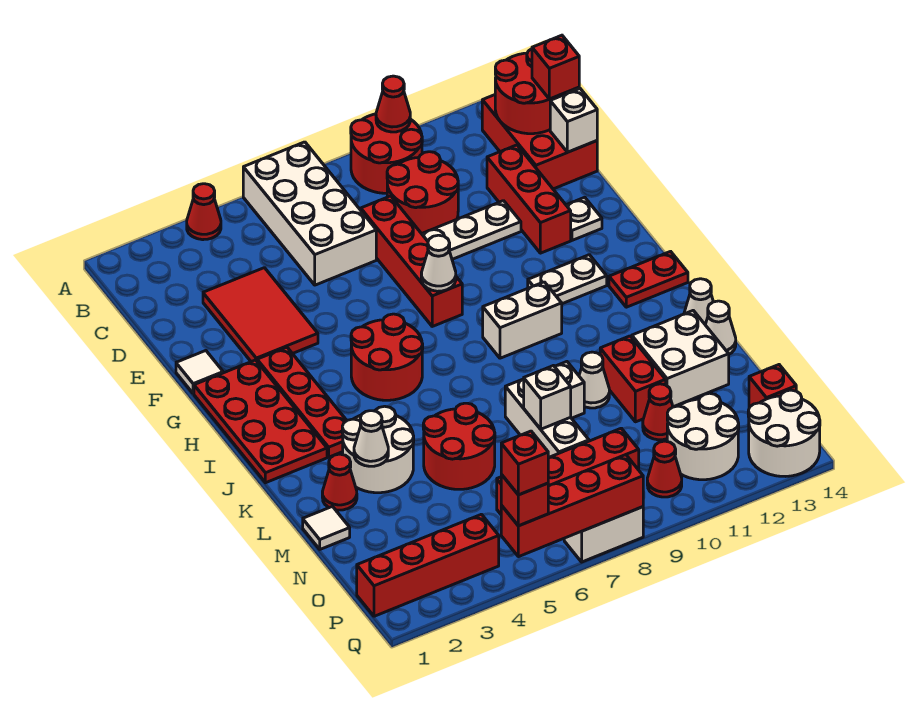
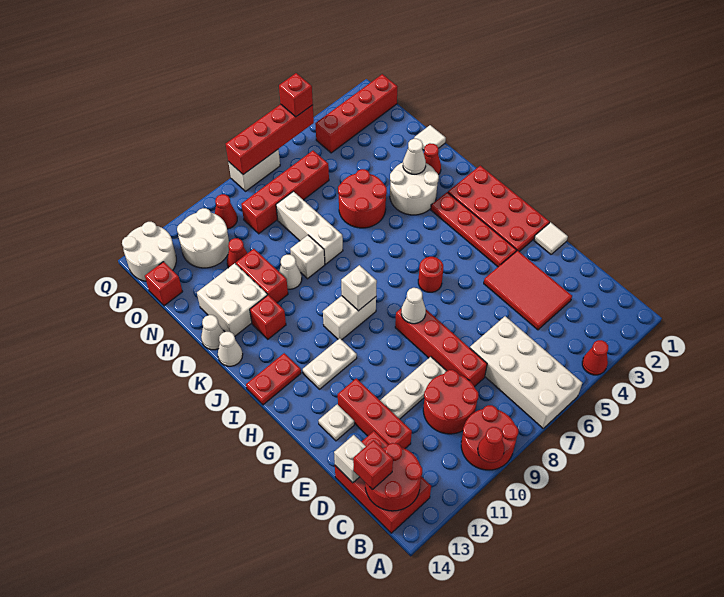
red round brick H5:I6 level 1 -> red round brick H6 level 1
white brick M8 level 2 -> white brick I9 level 2
red brick Q5 level 4 -> red brick K12 level 1

